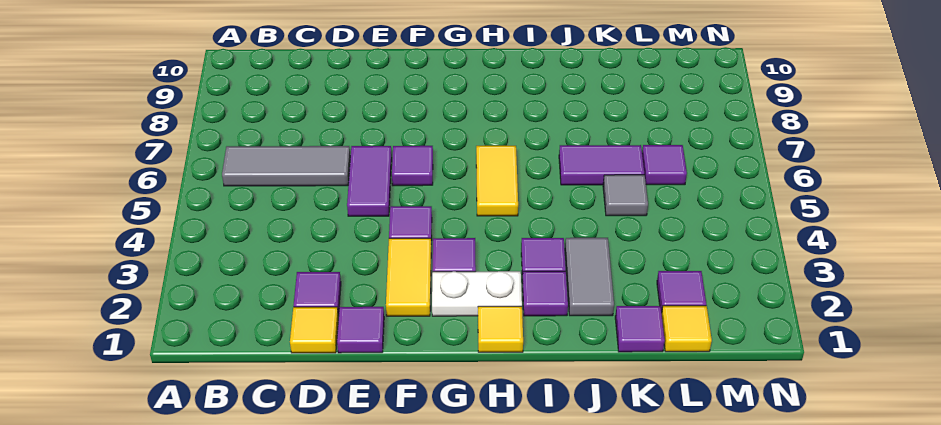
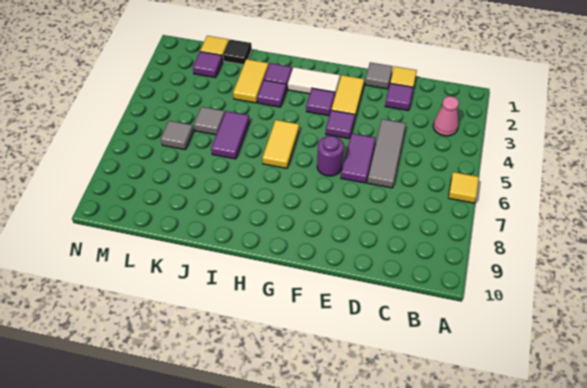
none -> pink cone B3 level 1
grey tile B6:D6 level 1 -> grey tile D4:D6 level 1
purple tile E1 level 1 -> grey tile E1 level 1
purple tile F6 level 1 -> purple round brick F6 level 1
white plate G2:H2 level 1 -> white tile G2:H2 level 1
yellow tile H1 level 1 -> yellow tile A6 level 1
grey tile J2:J3 level 1 -> yellow tile J2:J3 level 1
purple tile J6:K6 level 1 -> purple tile J5:J6 level 1
purple tile K1 level 1 -> black tile K1 level 1
purple tile L6 level 1 -> grey tile L6 level 1

